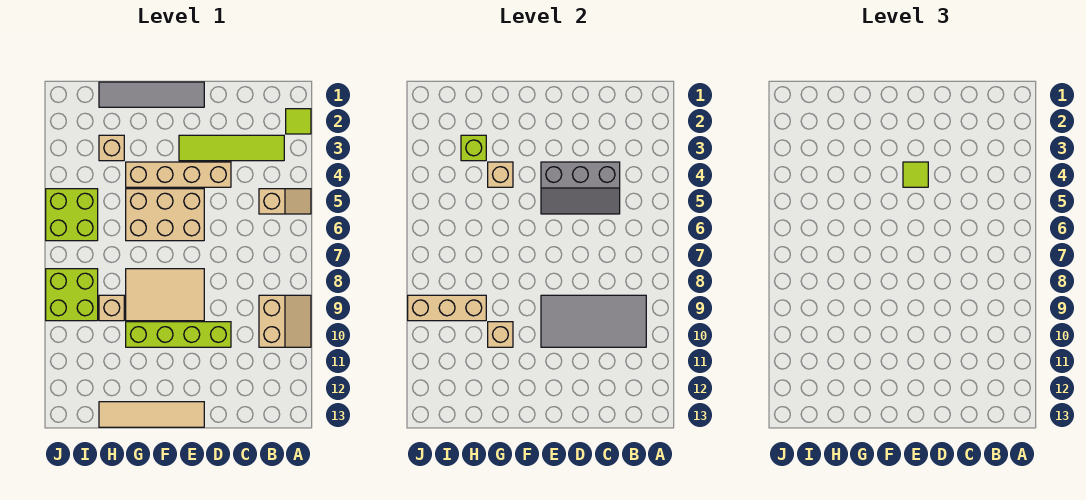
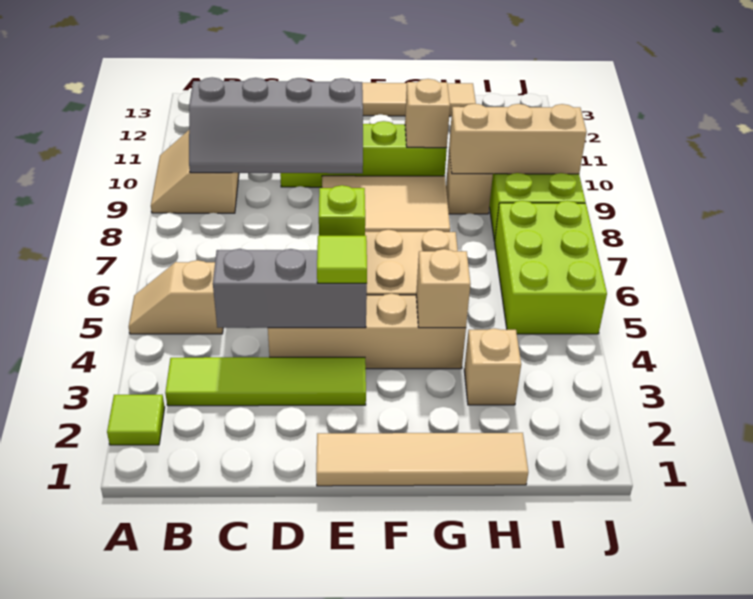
grey tile B9:E10 level 2 -> grey slope B9:E10 level 2 top 10
grey tile E1:H1 level 1 -> tan tile E1:H1 level 1
lime brick H3 level 2 -> lime brick E6 level 2
lime brick I5:J6 level 1 -> lime brick I5:J7 level 1

